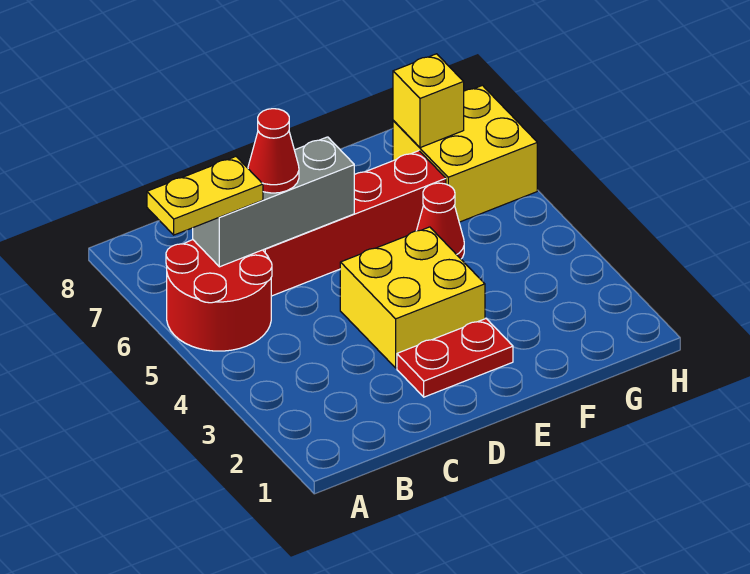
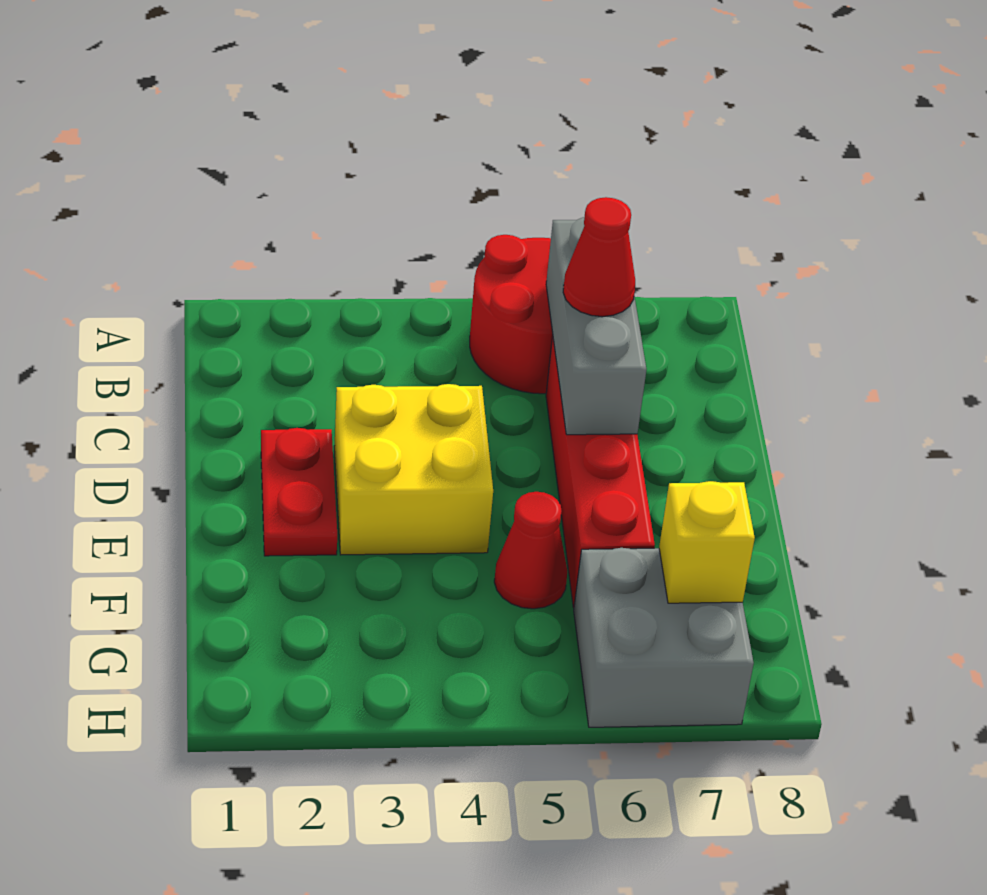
yellow plate A6:B6 level 3 -> none
yellow brick G6:H7 level 1 -> grey brick G6:H7 level 1

